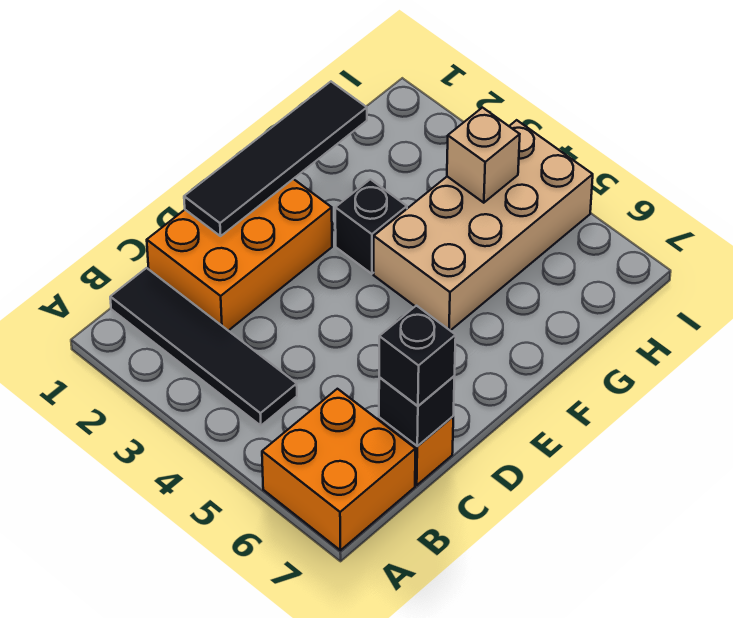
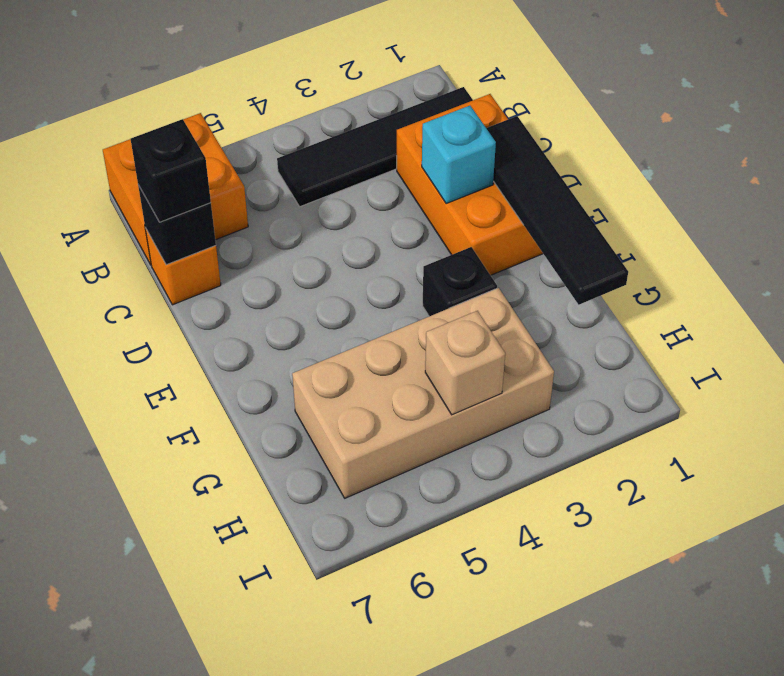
none -> cyan brick D2 level 2
tan brick F4:I5 level 1 -> tan brick G3:H6 level 1

